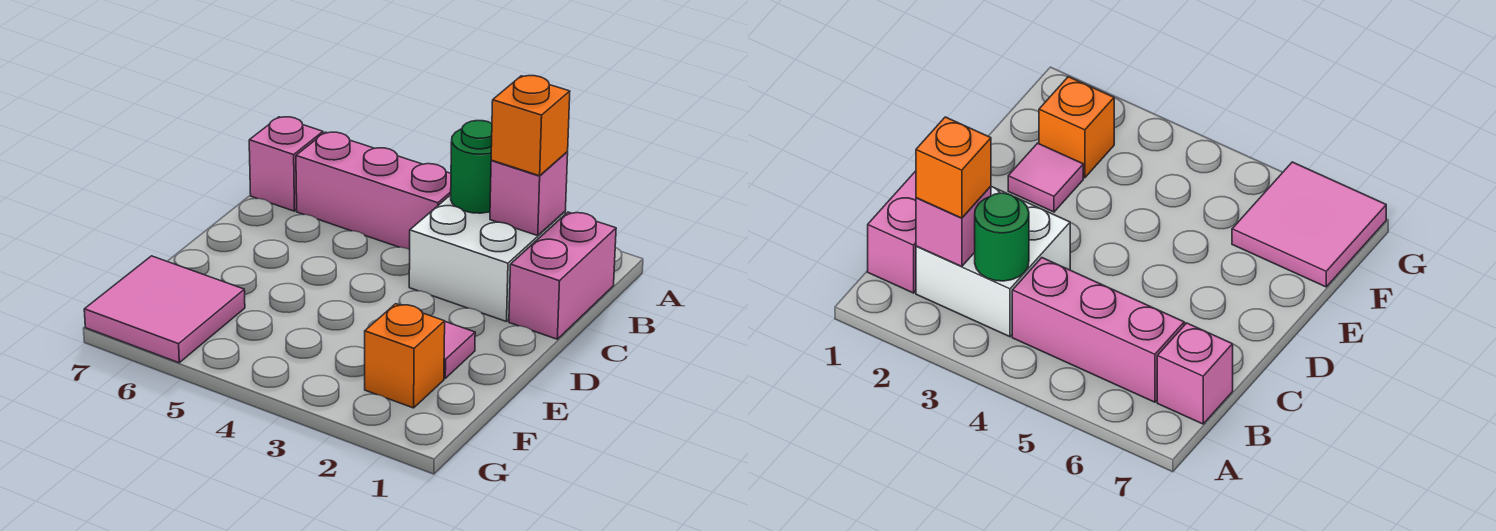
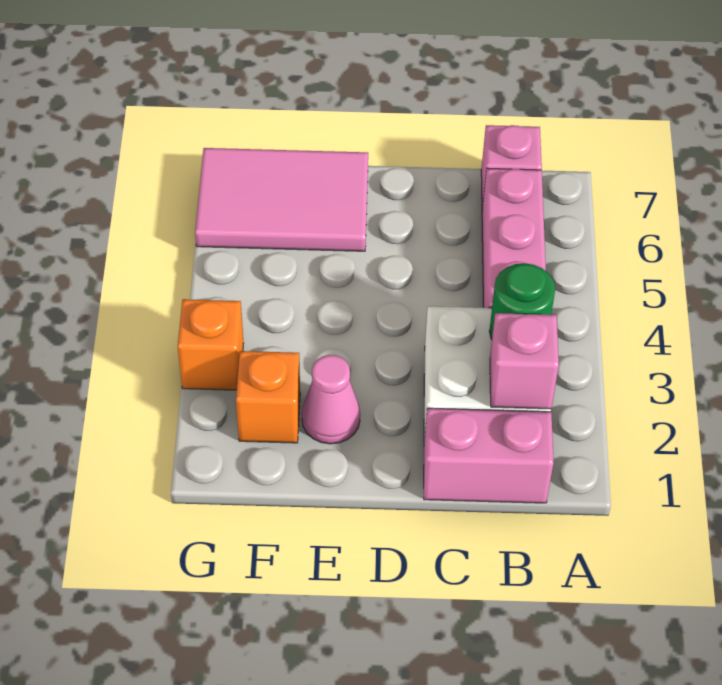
orange brick B2 level 3 -> orange brick G3 level 1
pink tile E2 level 1 -> pink cone E2 level 1
pink tile F6:G7 level 1 -> pink tile E6:G7 level 1

